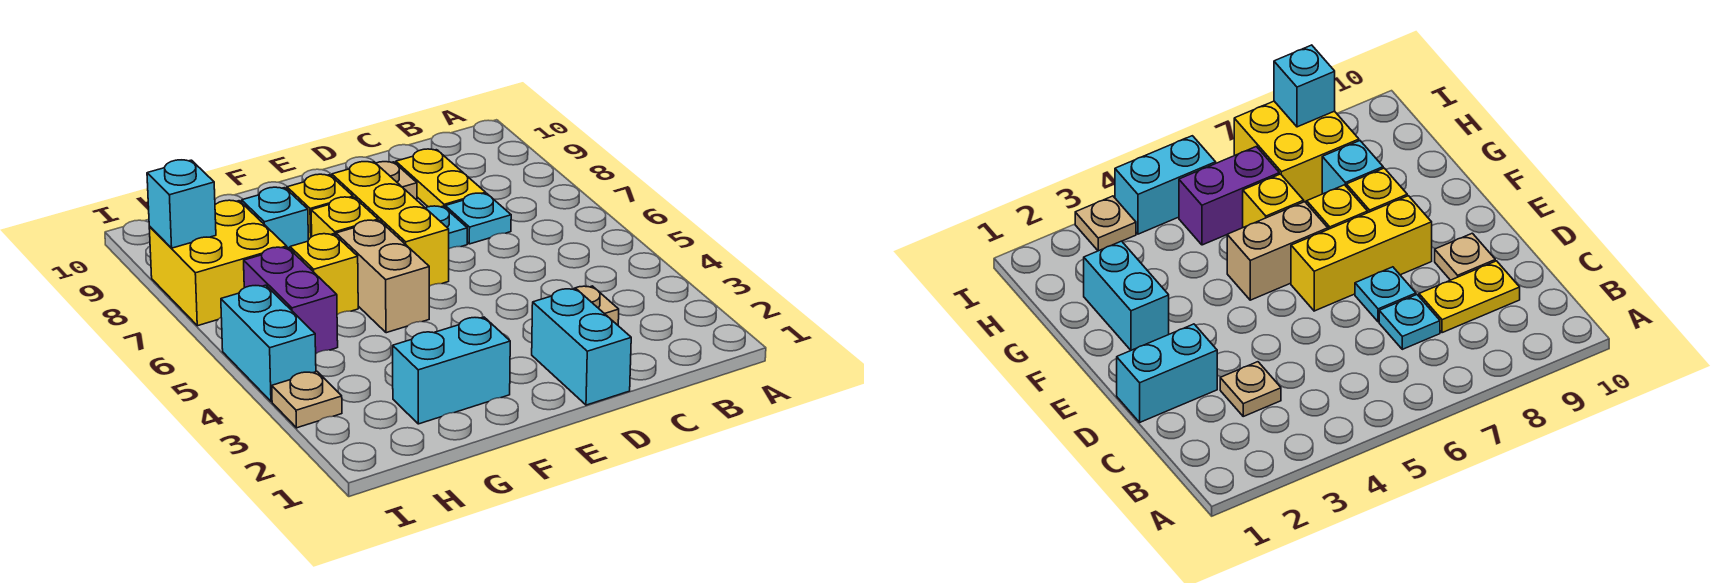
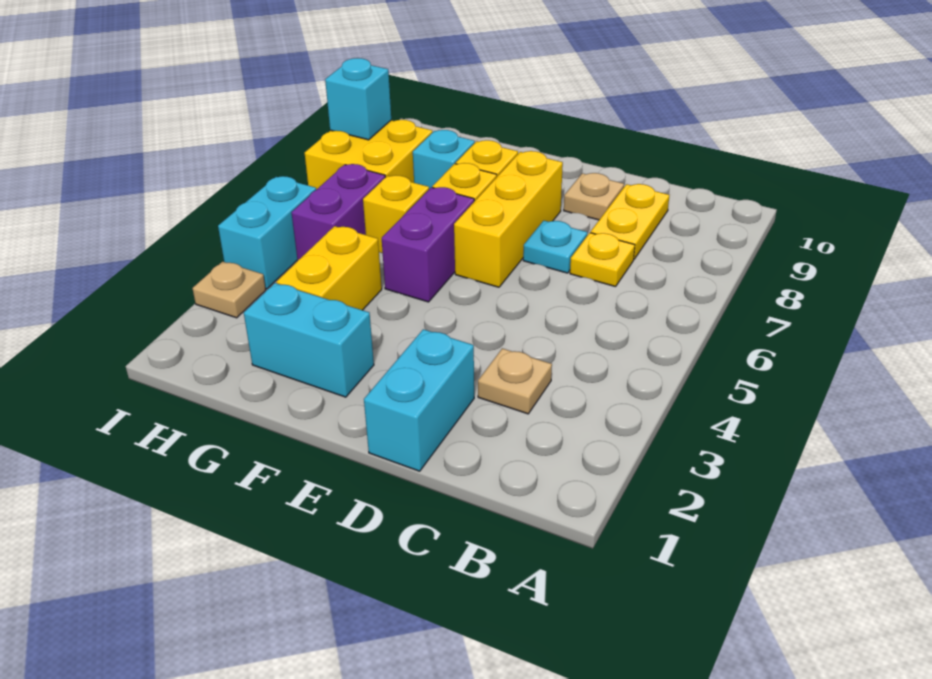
cyan plate C7 level 1 -> yellow plate C7 level 1
tan brick F5:F6 level 1 -> purple brick F5:F6 level 1
none -> yellow brick G3:G4 level 1

